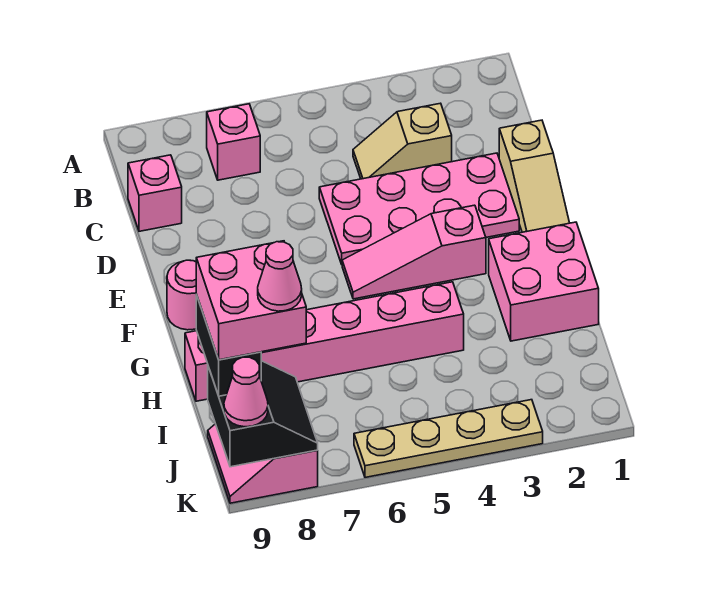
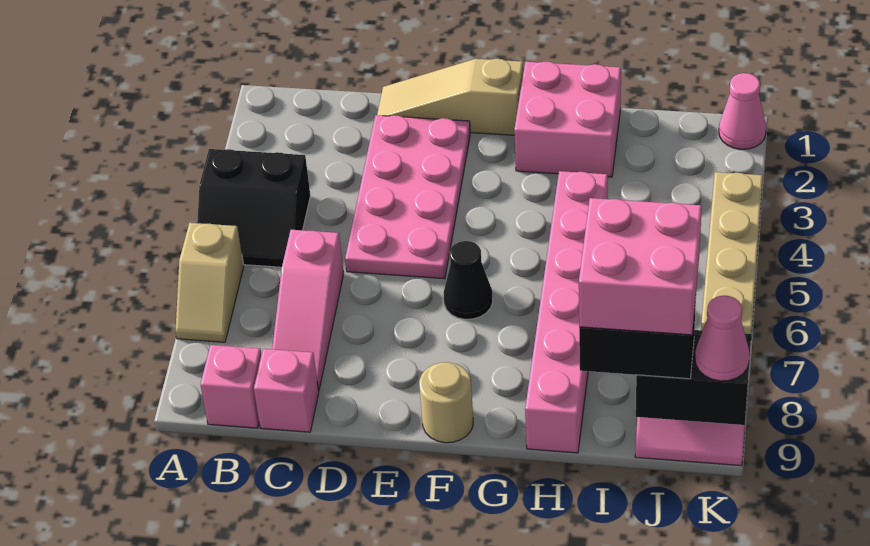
none -> black slope A4:B5 level 1 top 4
pink brick B7 level 1 -> pink brick B9 level 1
tan slope C3:C4 level 1 top 3 -> tan slope A6:A7 level 1 top 6
tan slope D1:F1 level 1 top D -> tan slope D1:F1 level 1 top F
pink slope F3:F5 level 1 top 3 -> pink slope C6:C8 level 1 top 6
none -> black cone F6 level 1
pink round brick F9 level 1 -> tan round brick F9 level 1
pink cone J8 level 5 -> pink cone K1 level 1

